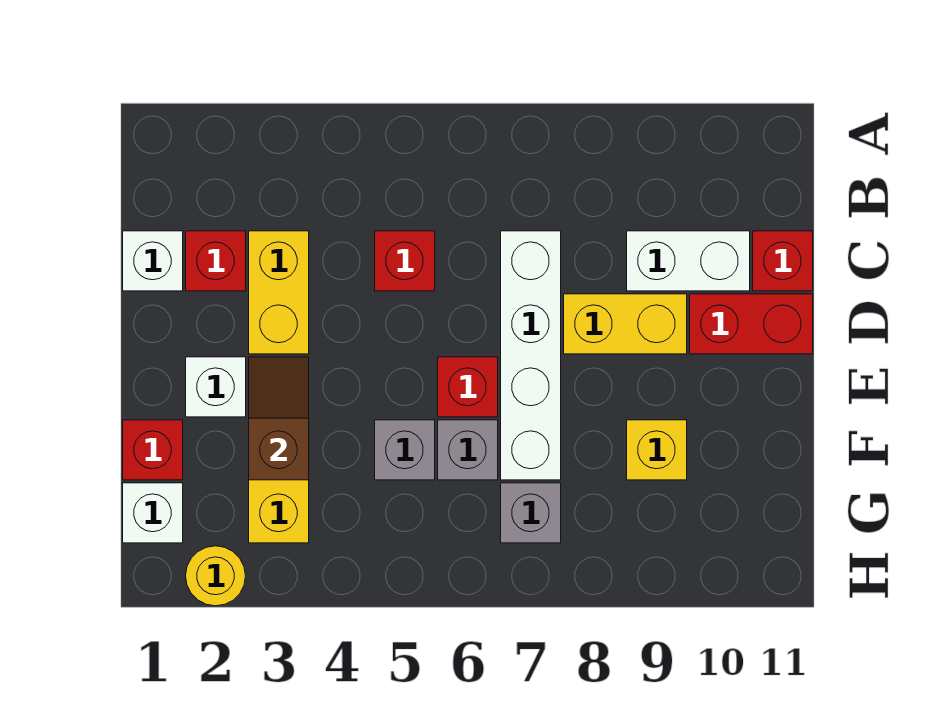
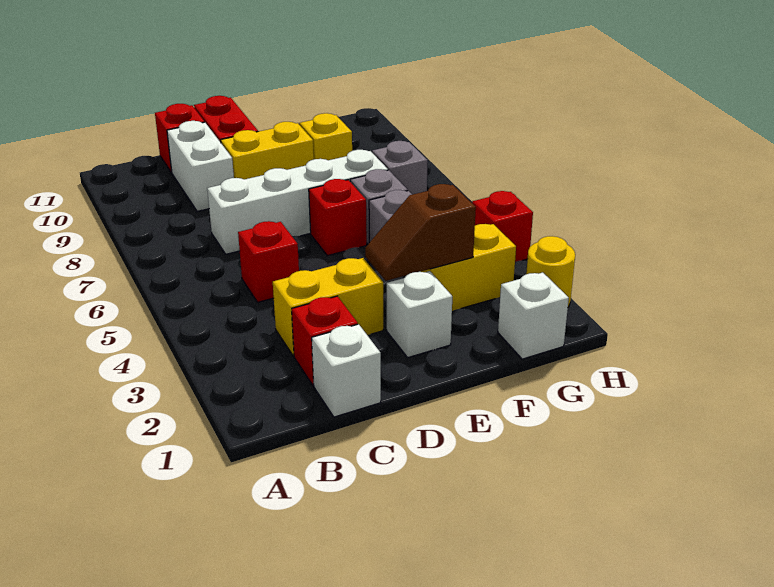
yellow brick D8:D9 level 1 -> yellow brick D9:E9 level 1
red brick F1 level 1 -> red brick H4 level 1

